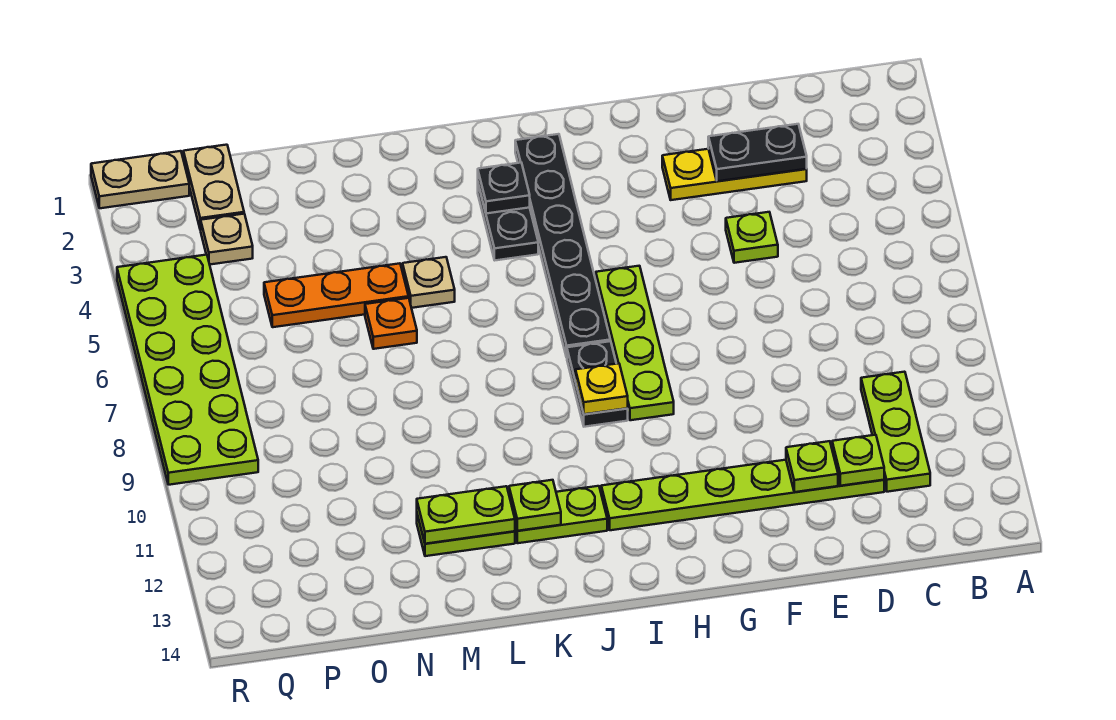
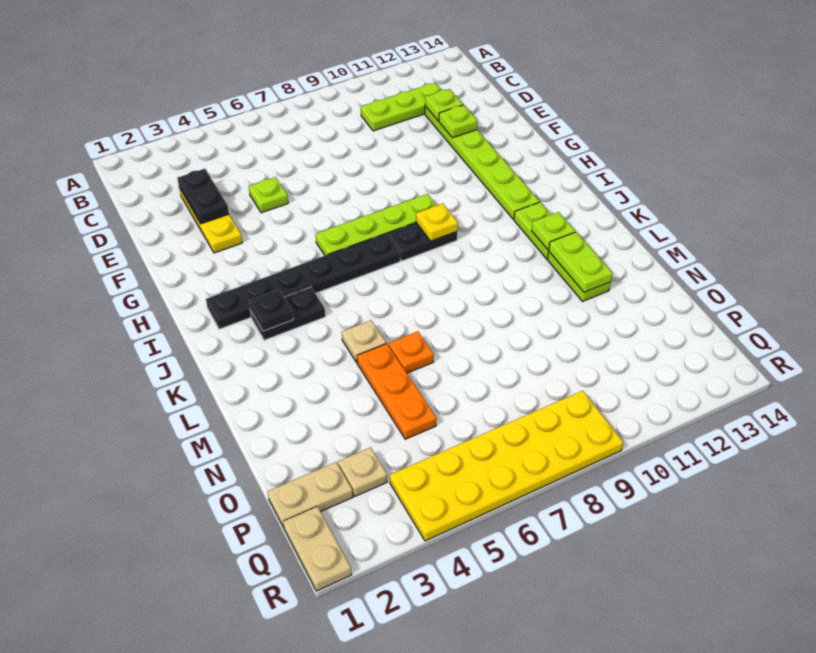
lime plate Q4:R9 level 1 -> yellow plate Q4:R9 level 1

